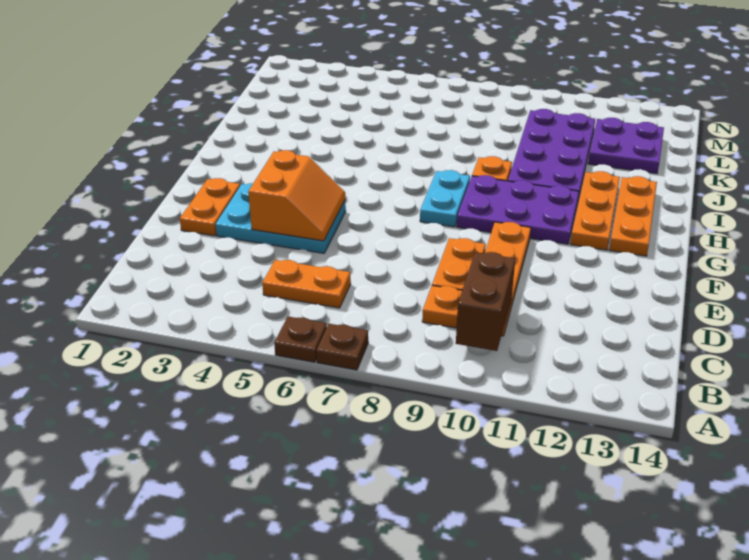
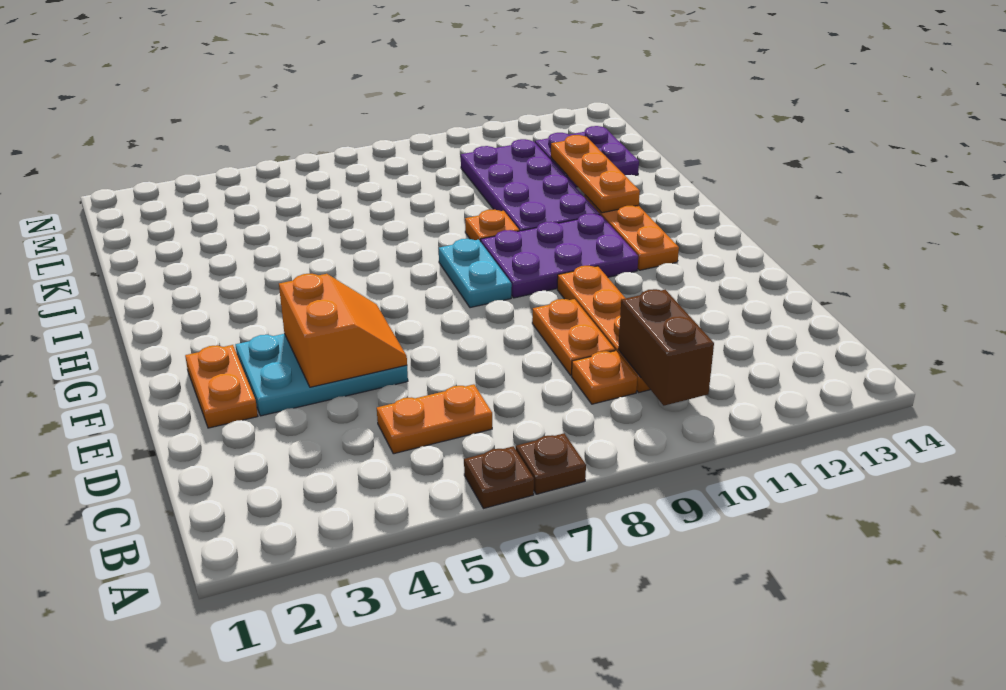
orange plate G13:I13 level 1 -> orange plate I12:K12 level 2

